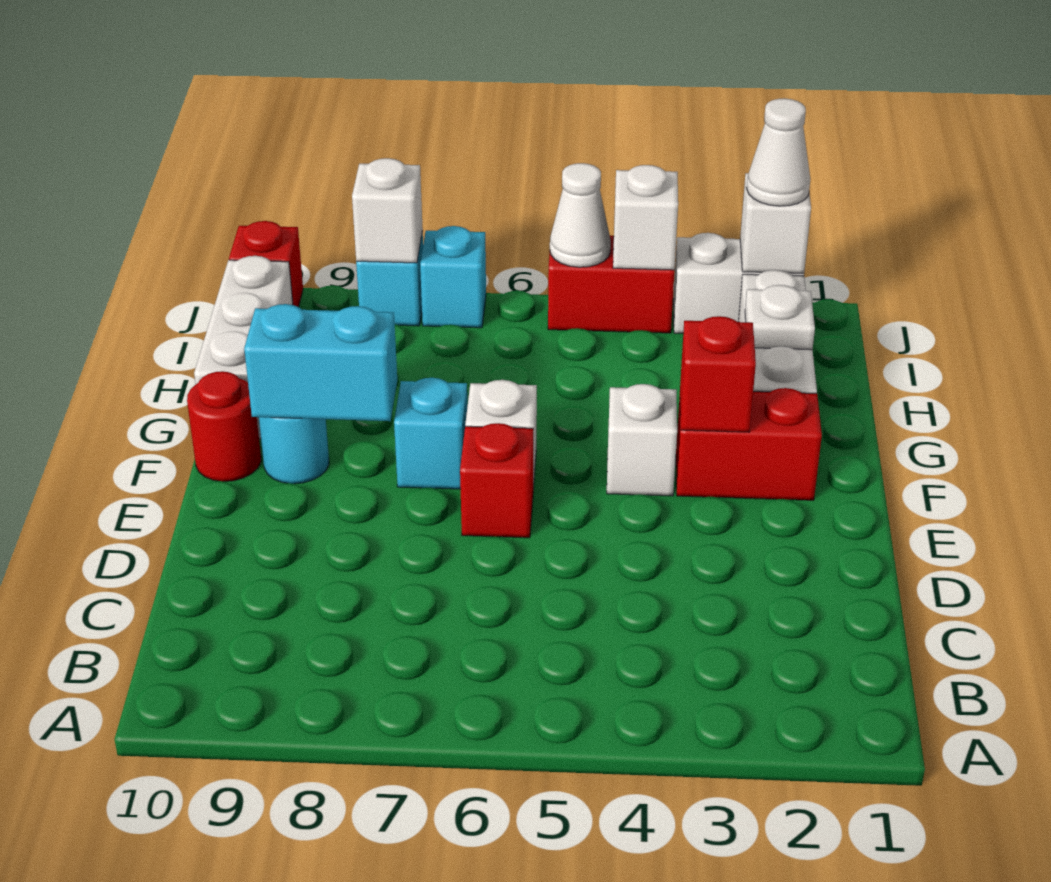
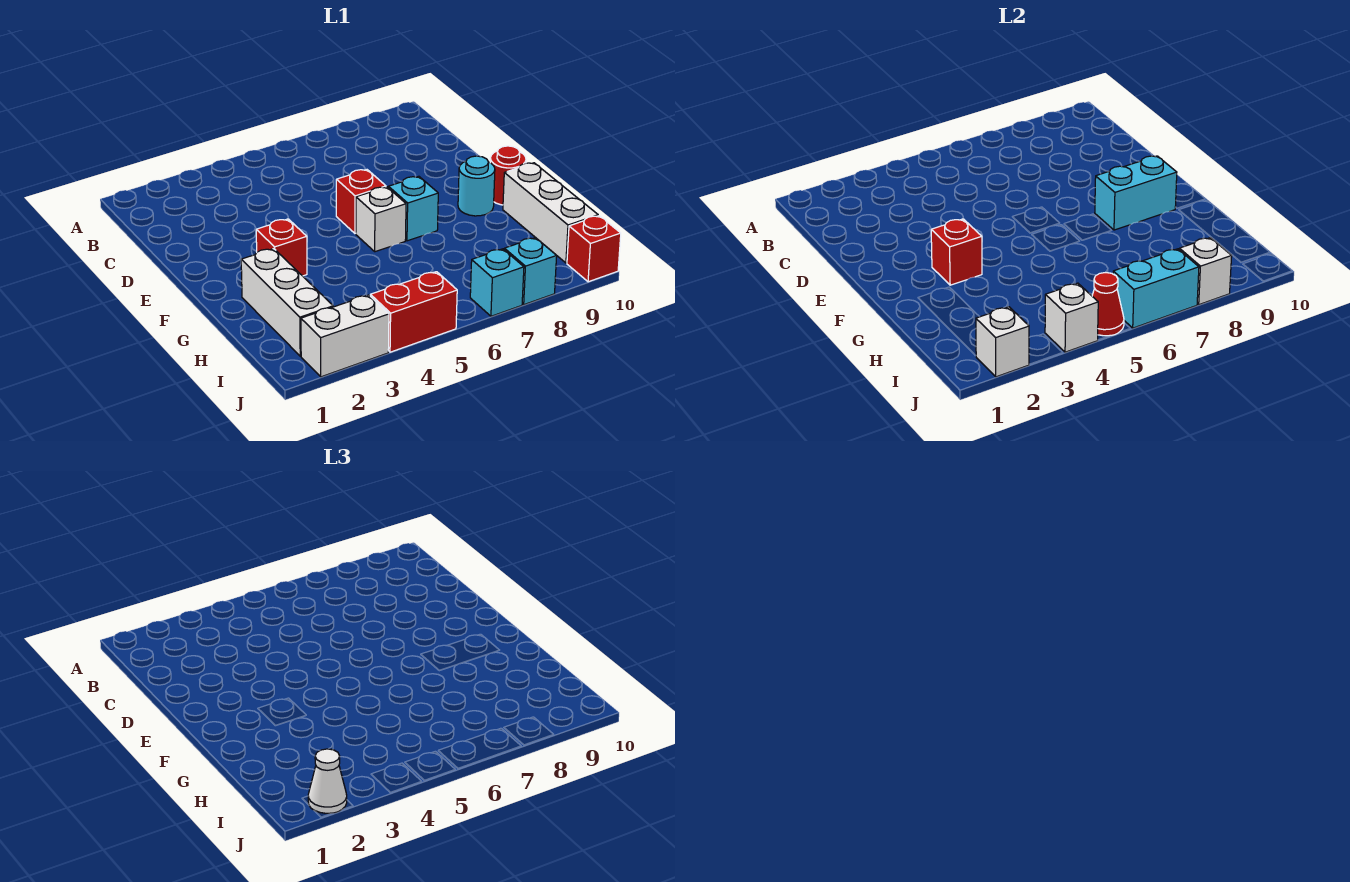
red brick F2:F3 level 1 -> red brick F3 level 1
white brick F4 level 1 -> none
white plate H2 level 2 -> none
white cone J5 level 2 -> red cone J5 level 2
none -> cyan brick J6:J7 level 2

